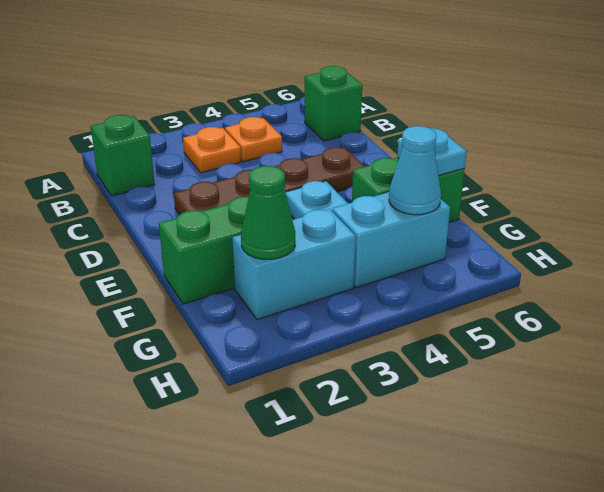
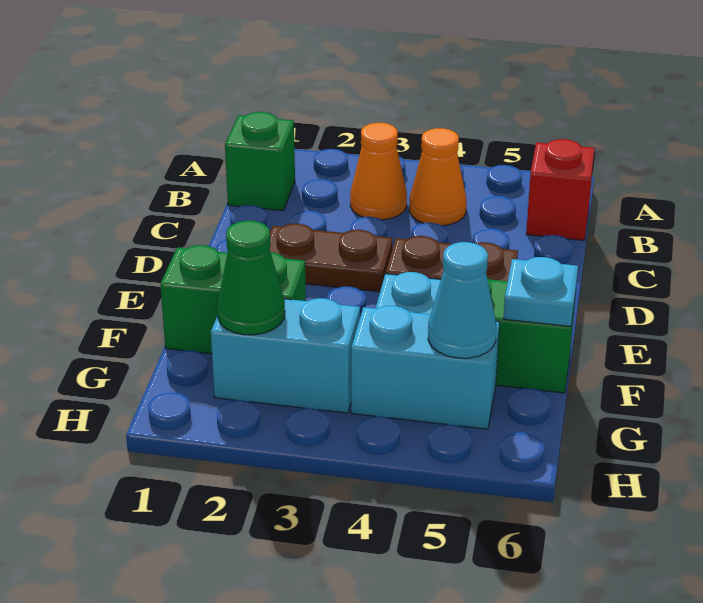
orange plate B3 level 1 -> orange cone B3 level 1
orange plate B4 level 1 -> orange cone B4 level 1
green brick B6 level 1 -> red brick B6 level 1

